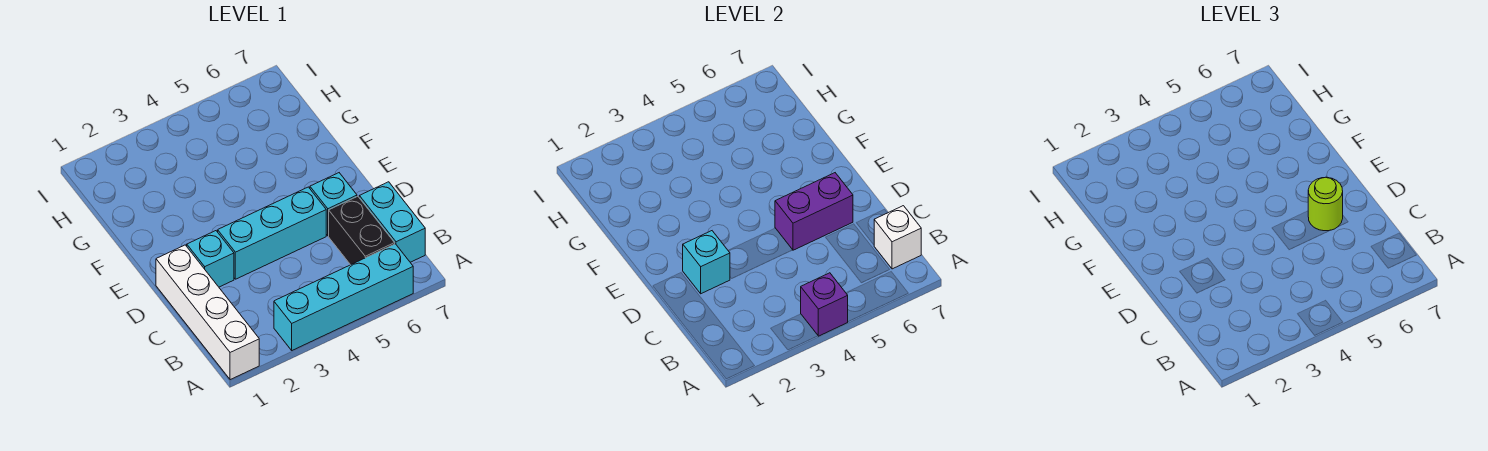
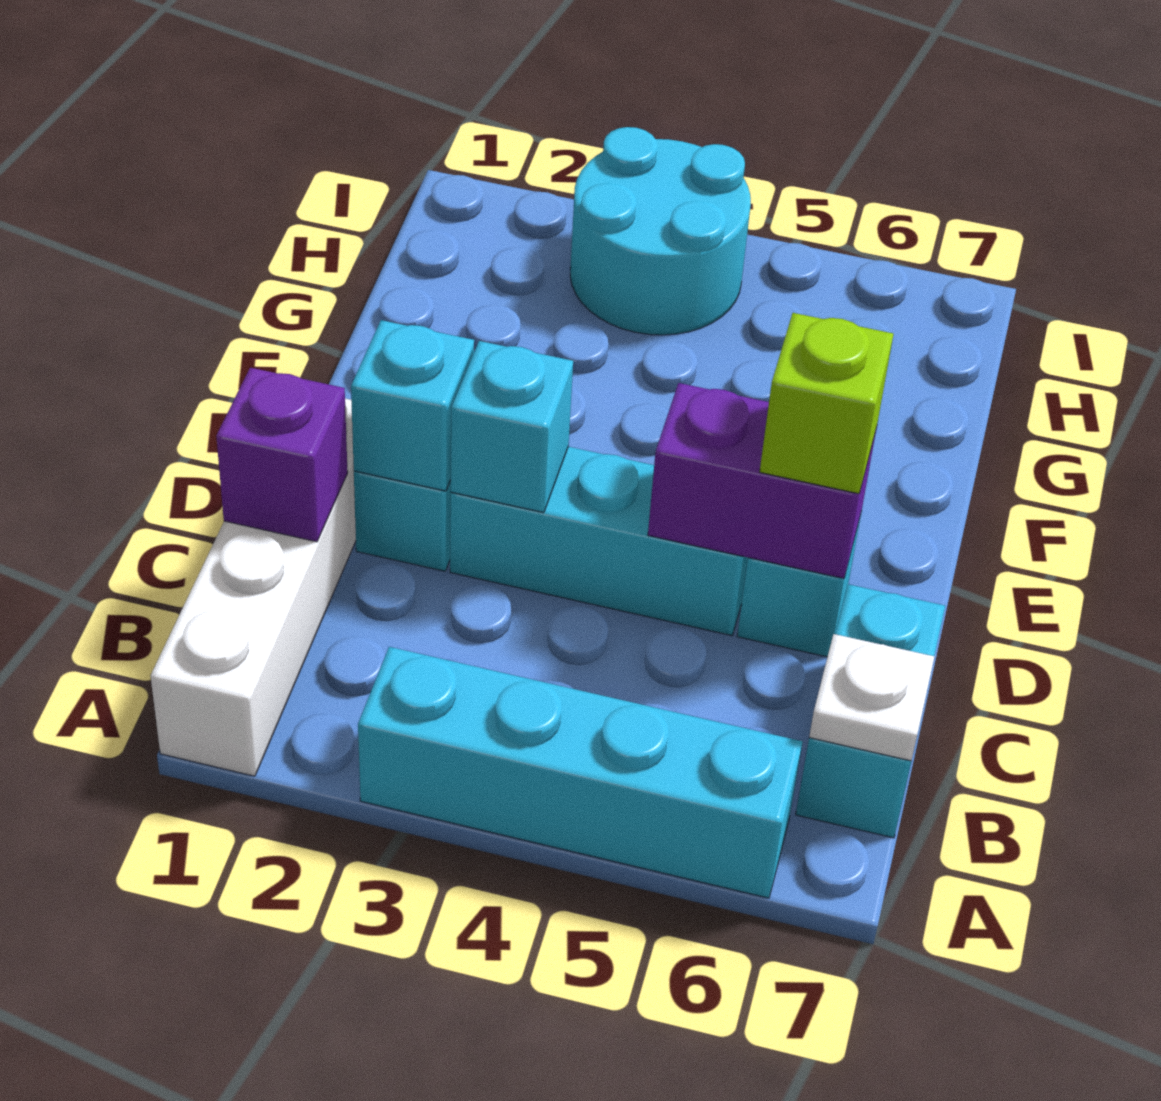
purple brick A4 level 2 -> purple brick C1 level 2
black brick B6:C6 level 1 -> none
white brick B7 level 2 -> white plate B7 level 2
none -> cyan brick D3 level 2
lime round brick D6 level 3 -> lime brick D6 level 3
none -> cyan round brick H3:I4 level 1

